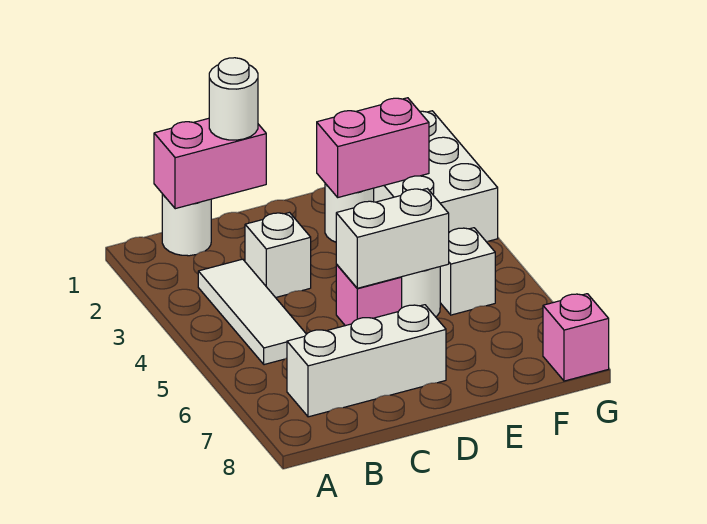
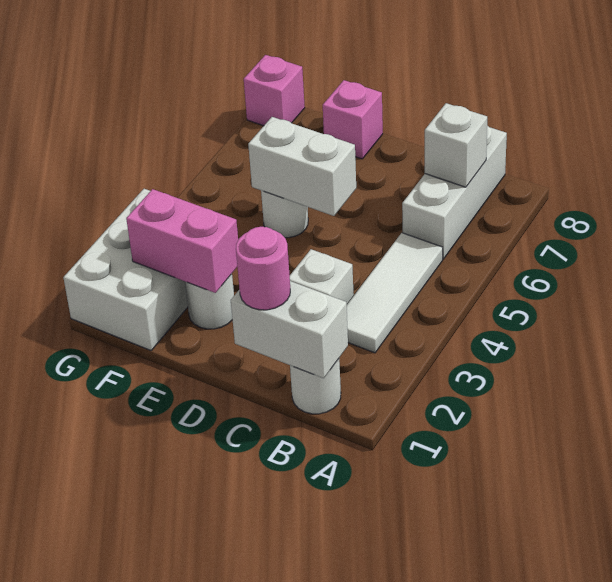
pink brick B1:C1 level 2 -> white brick B1:C1 level 2
white brick B7:D7 level 1 -> white brick B6:B8 level 1
white round brick C1 level 3 -> pink round brick C1 level 3
pink brick D5 level 1 -> pink brick E8 level 1
white brick F5 level 1 -> white brick B7 level 2

